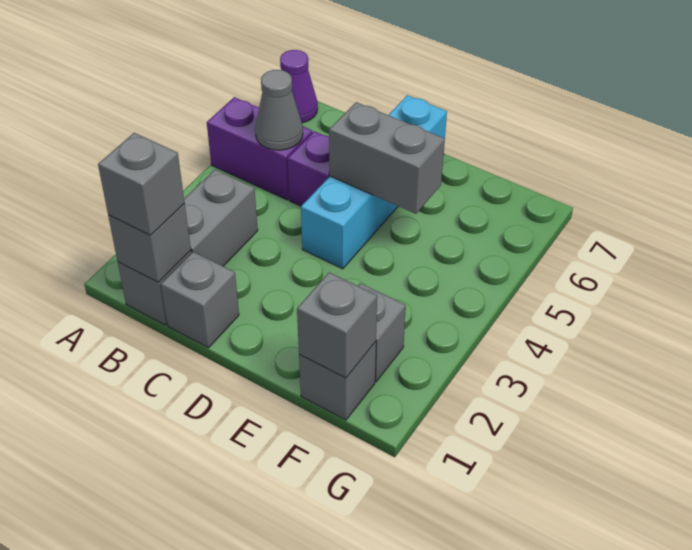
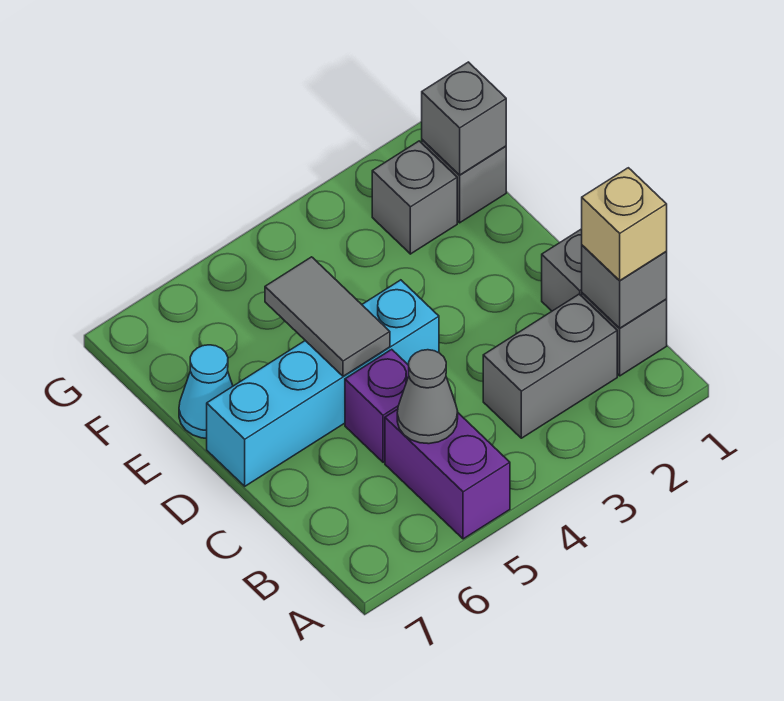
purple cone A7 level 1 -> none
grey brick B1 level 3 -> tan brick B1 level 3
grey brick D5:E5 level 2 -> grey tile D5:E5 level 2
none -> cyan cone E7 level 1

